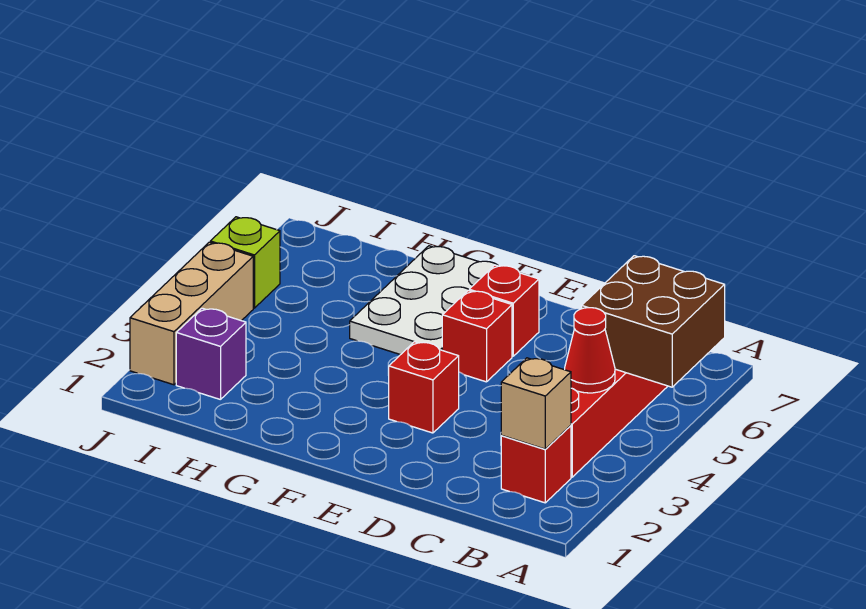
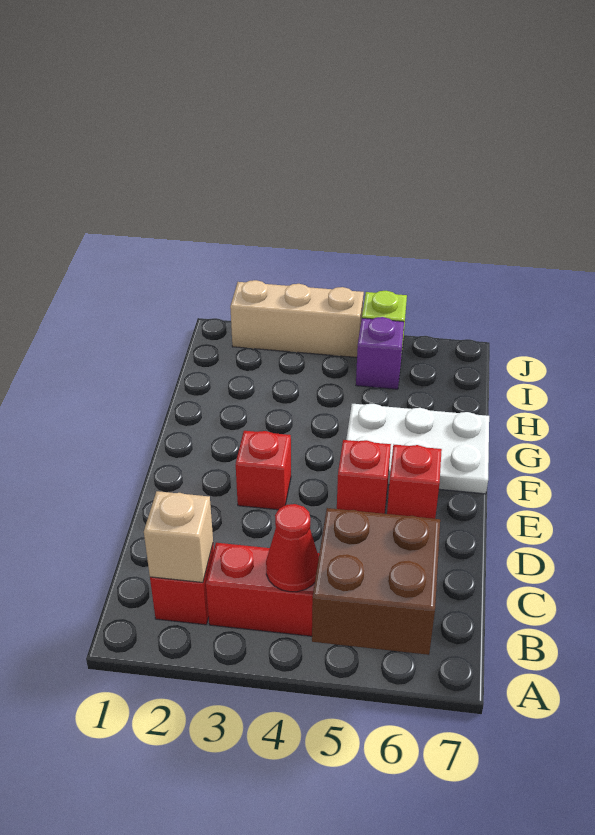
purple brick I2 level 1 -> purple brick I5 level 1

